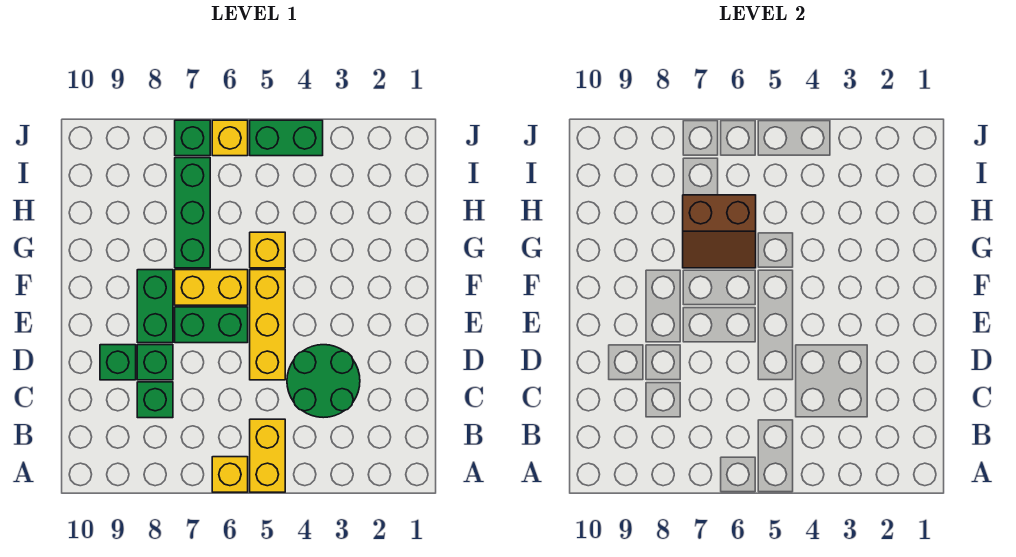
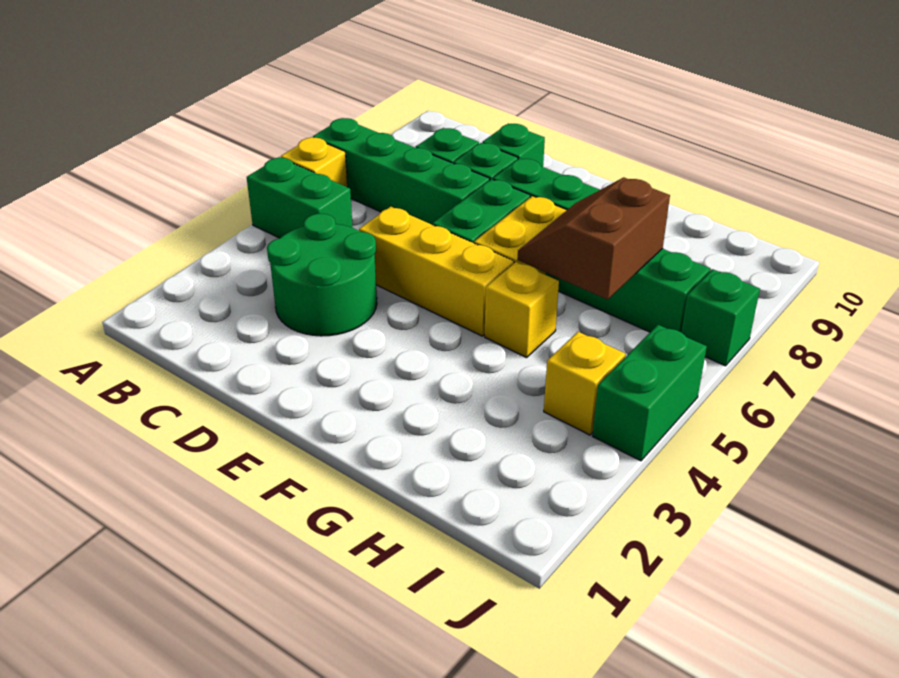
yellow brick A5:B5 level 1 -> green brick A5:B5 level 1
none -> green brick A7:D7 level 1
yellow brick J6 level 1 -> yellow brick I4 level 1

